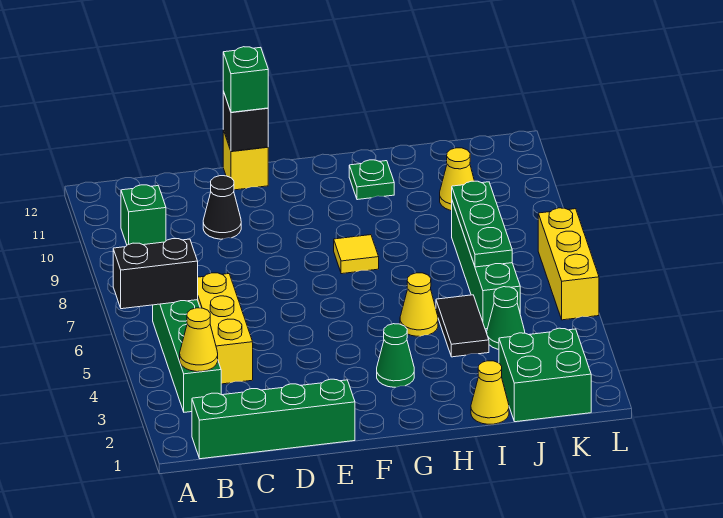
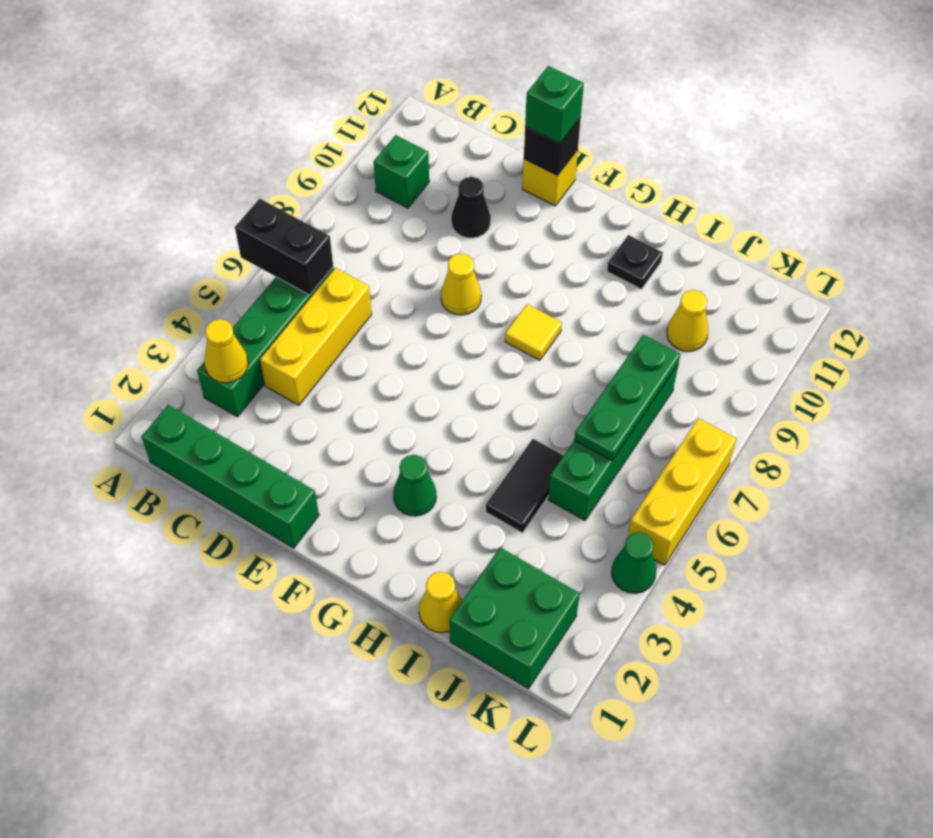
yellow cone H5 level 1 -> yellow cone E8 level 1
green plate H11 level 1 -> black plate H11 level 1
green cone J4 level 1 -> green cone L4 level 1

